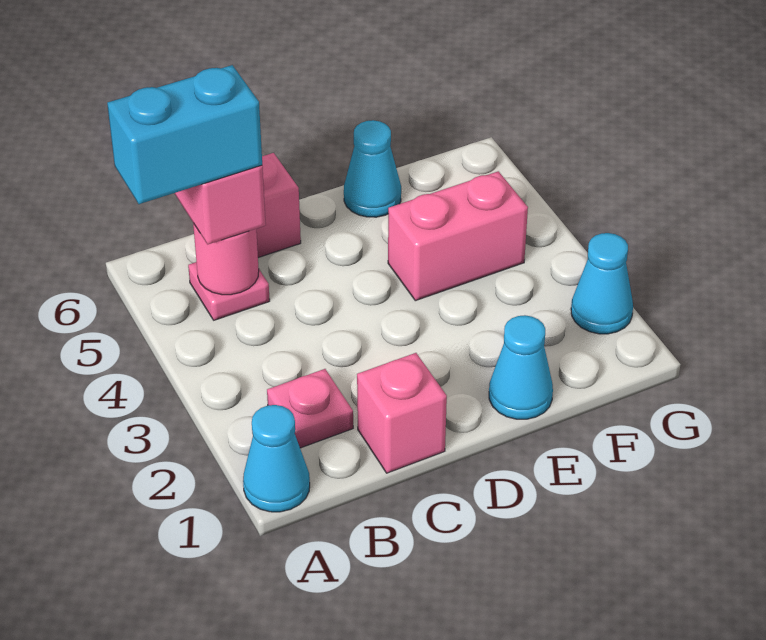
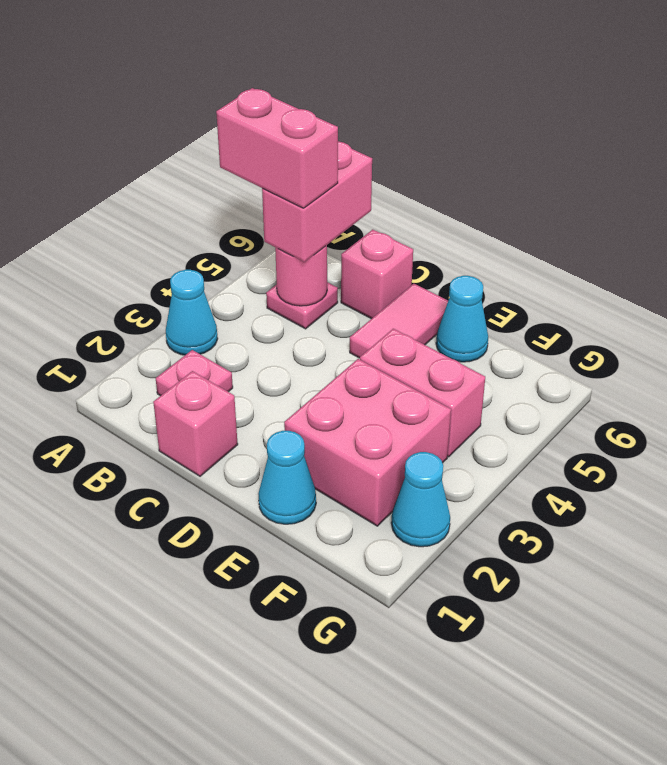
cyan cone A1 level 1 -> cyan cone A3 level 1
cyan brick A5:B5 level 4 -> pink brick A5:B5 level 4
none -> pink tile D5:D6 level 1
none -> pink brick E2:F3 level 1

